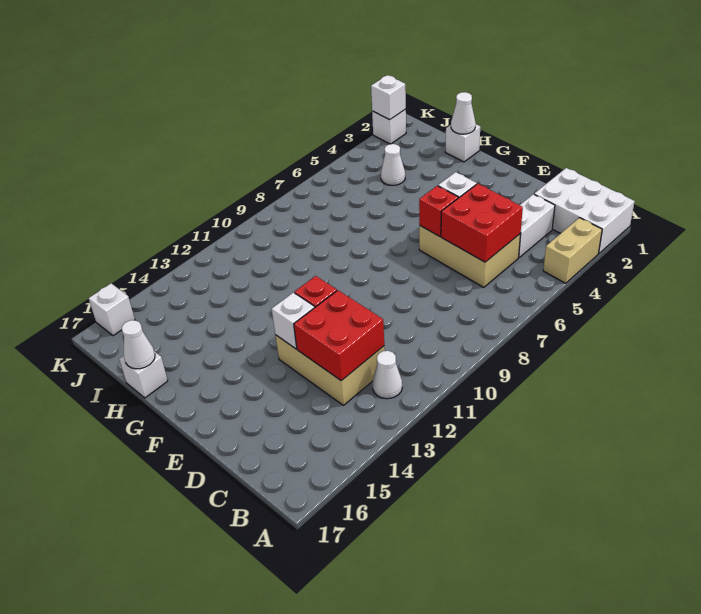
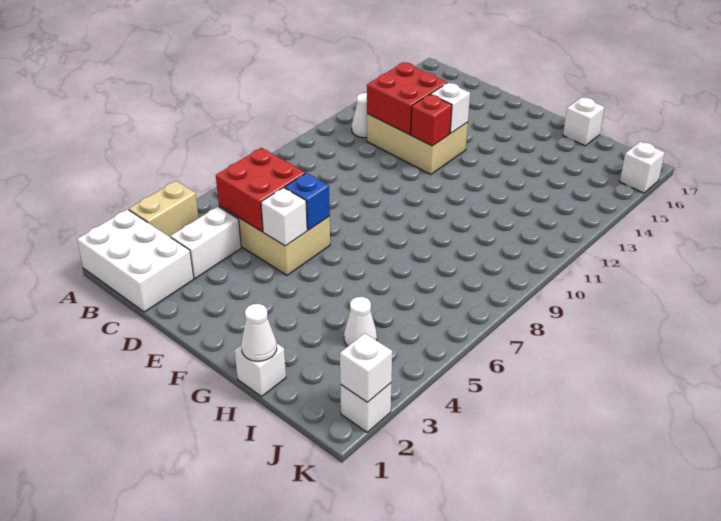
red brick E6 level 2 -> blue brick E6 level 2
white cone H17 level 2 -> none

